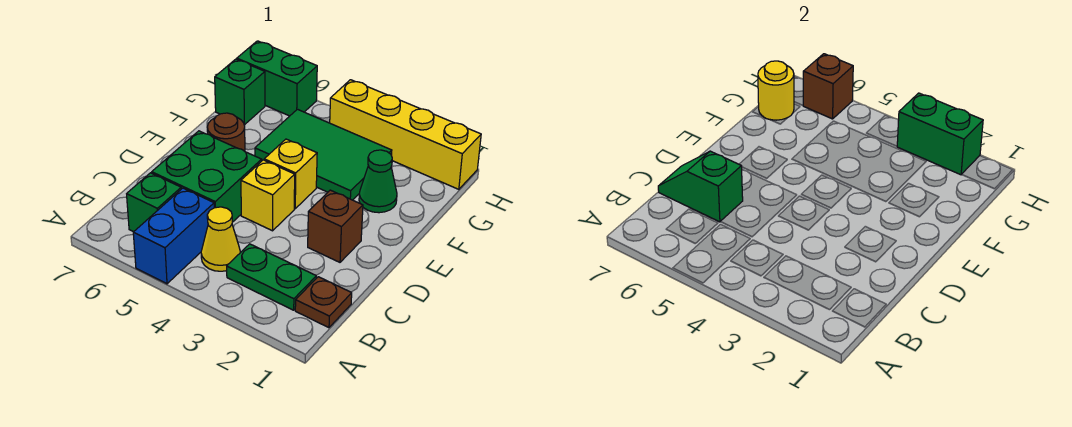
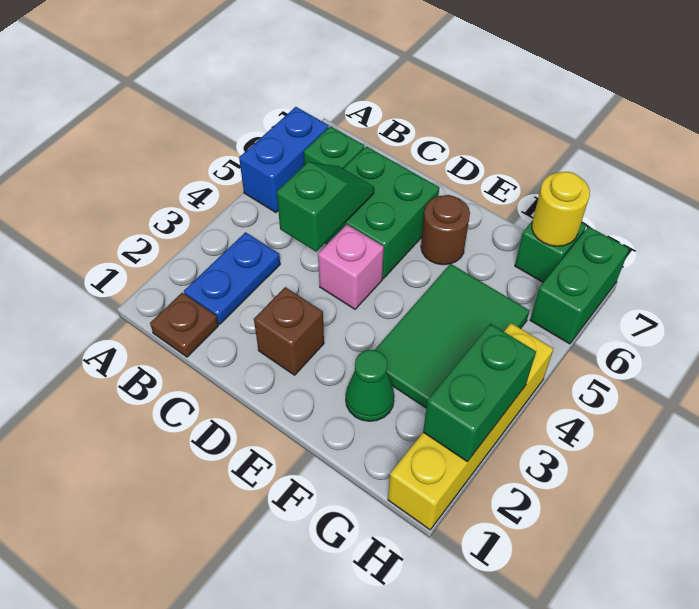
blue brick A5:B5 level 1 -> blue brick A5:A6 level 1
green plate B2:B3 level 1 -> blue plate B2:B3 level 1
yellow cone B4 level 1 -> none
green slope C6:C7 level 2 top 6 -> green slope C4:C5 level 2 top 4
yellow brick D4 level 1 -> pink brick D4 level 1
yellow brick E4 level 1 -> none
brown brick H6 level 2 -> none

